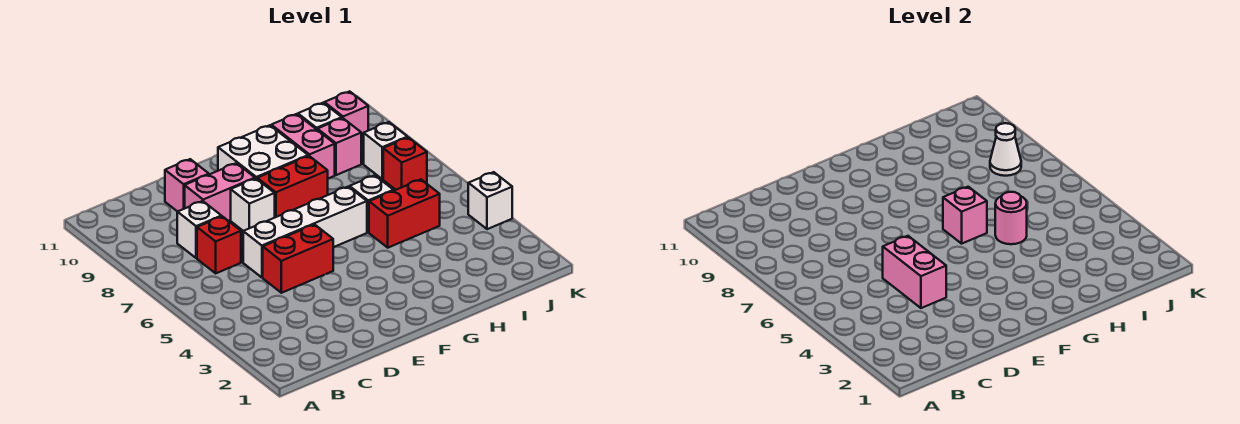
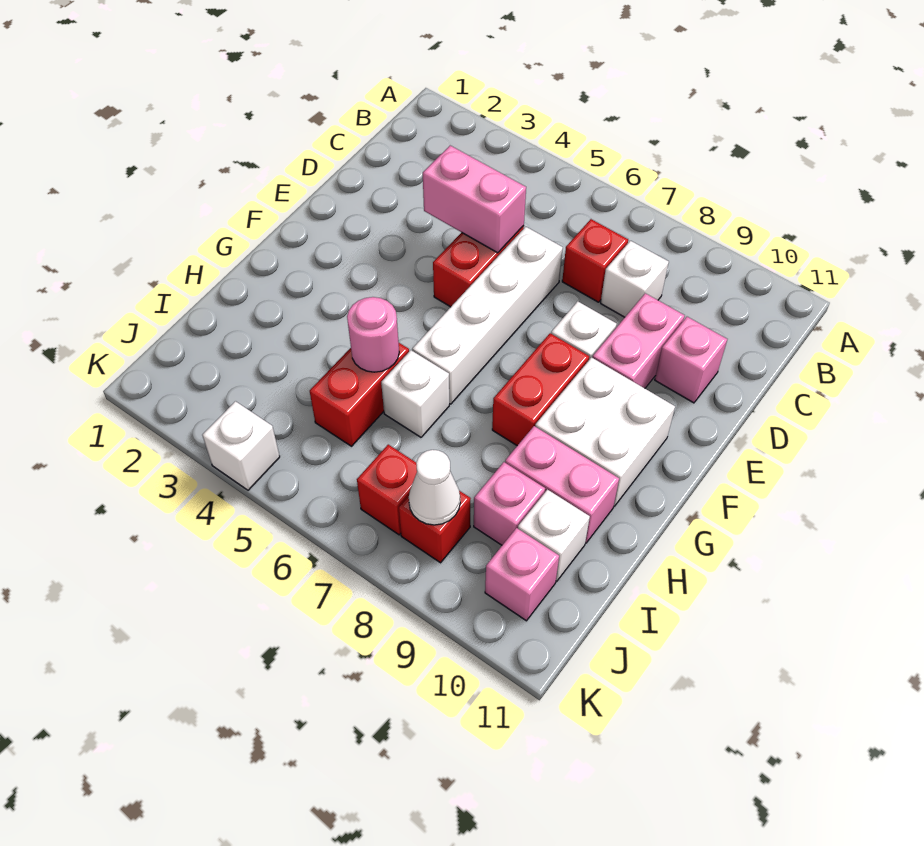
pink brick G6 level 2 -> none
white brick J8 level 1 -> red brick J8 level 1

